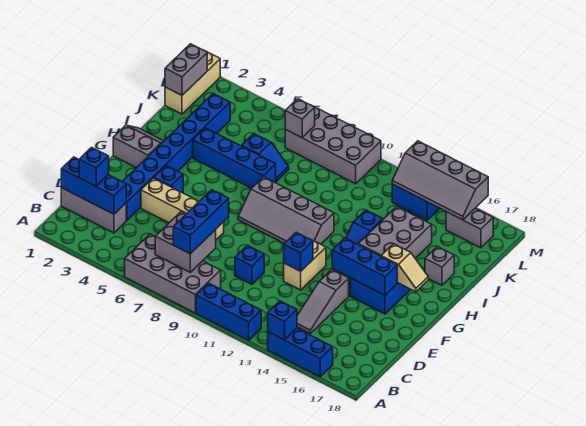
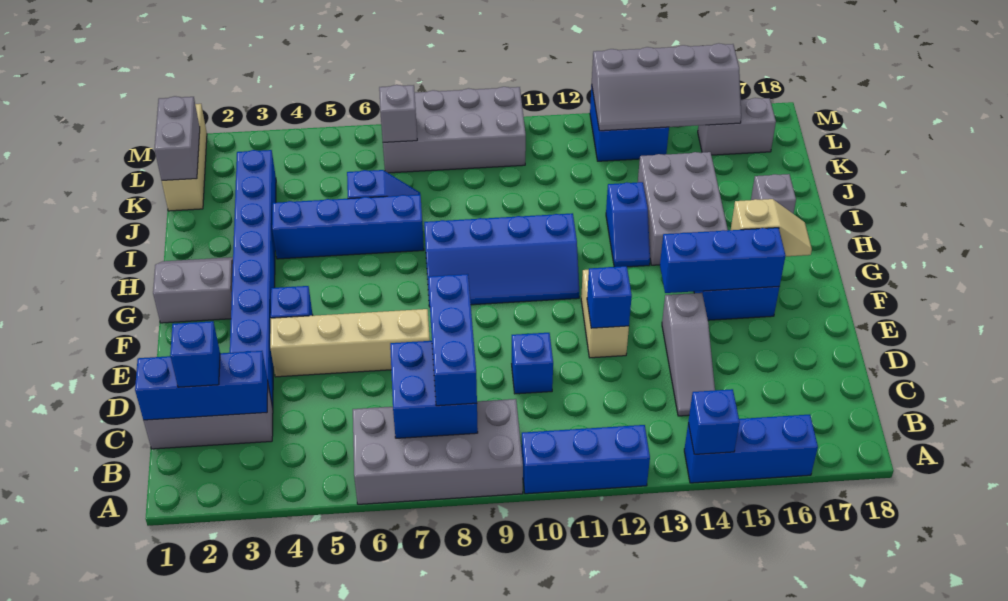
grey brick B7:C8 level 2 -> blue brick B7:C8 level 2
grey slope G8:H11 level 1 top H -> blue slope G8:H11 level 1 top H

